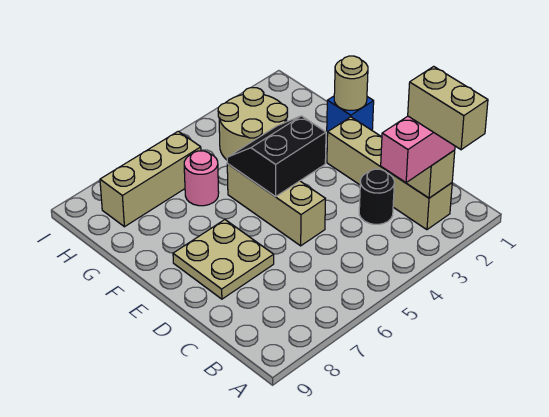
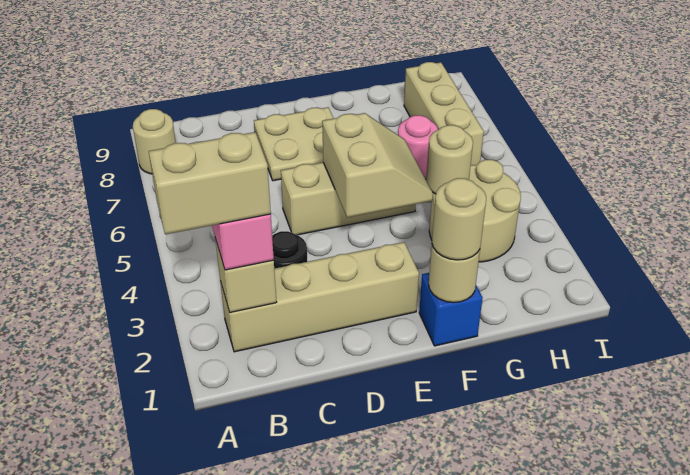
none -> tan round brick A8 level 1
black slope E4:F5 level 2 top E -> tan slope E4:F5 level 2 top E
none -> tan round brick F1 level 3
none -> tan round brick G4 level 2

